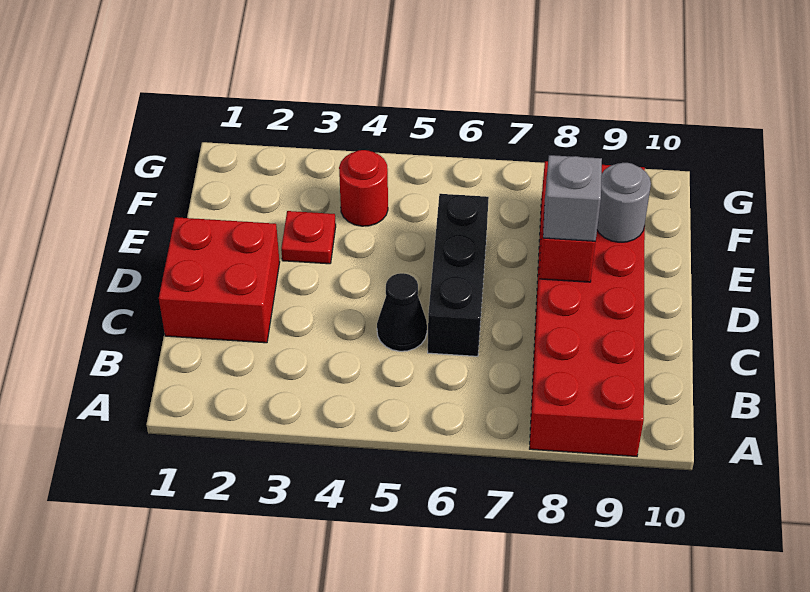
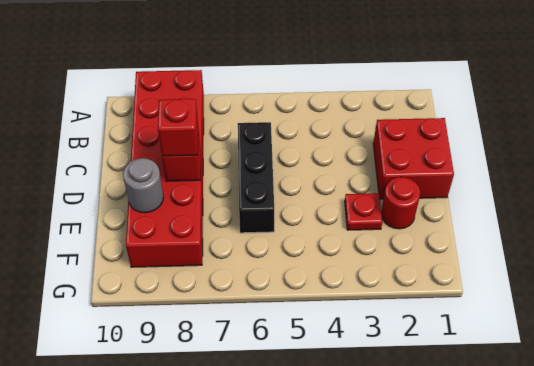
black cone C5 level 1 -> none
grey brick D8 level 3 -> red brick D8 level 3
red round brick F4 level 1 -> red round brick E2 level 1

